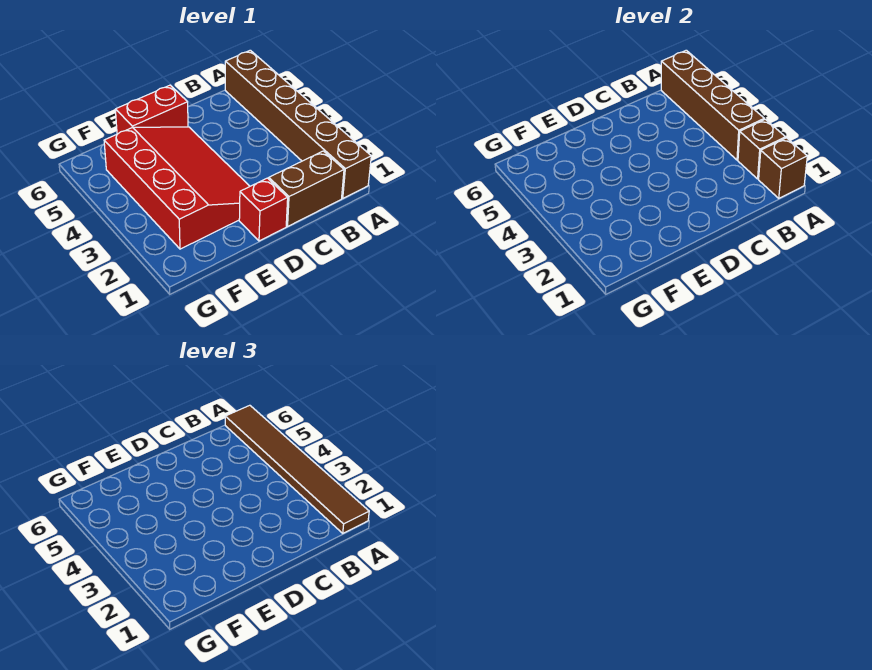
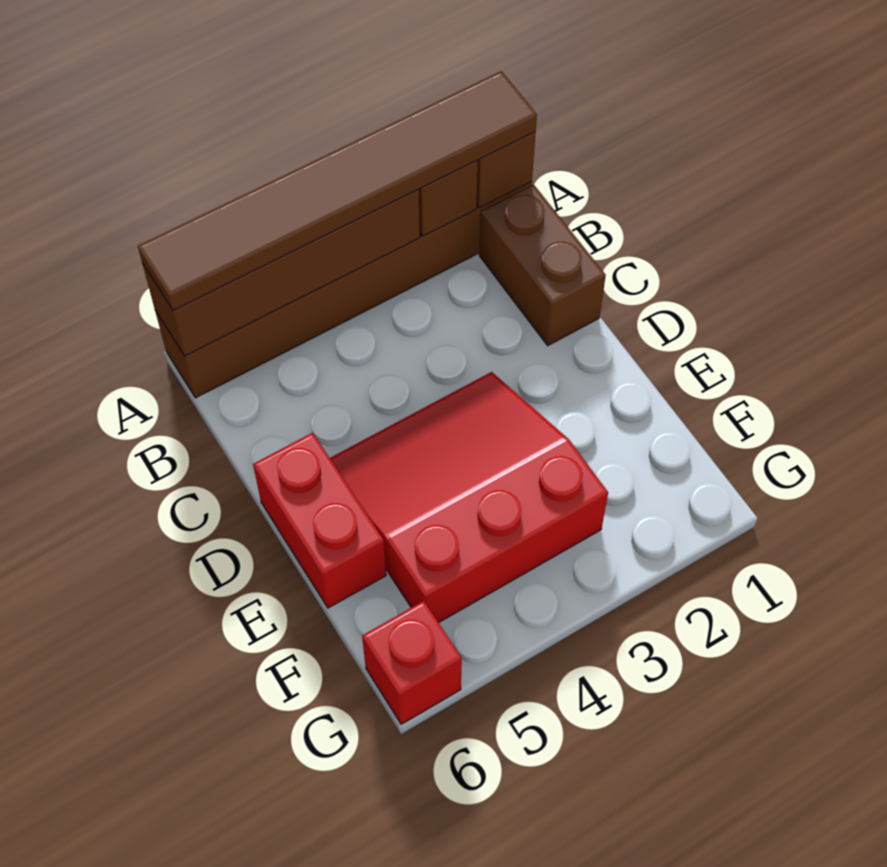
red brick D1 level 1 -> red brick G6 level 1
red slope D2:F5 level 1 top F -> red slope D3:F5 level 1 top F

